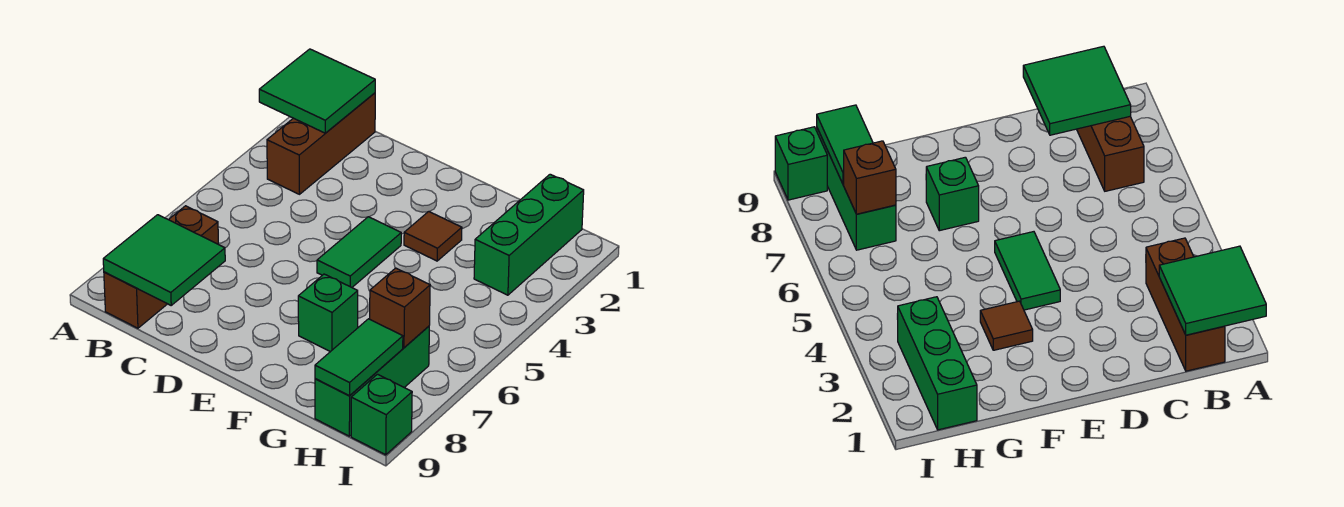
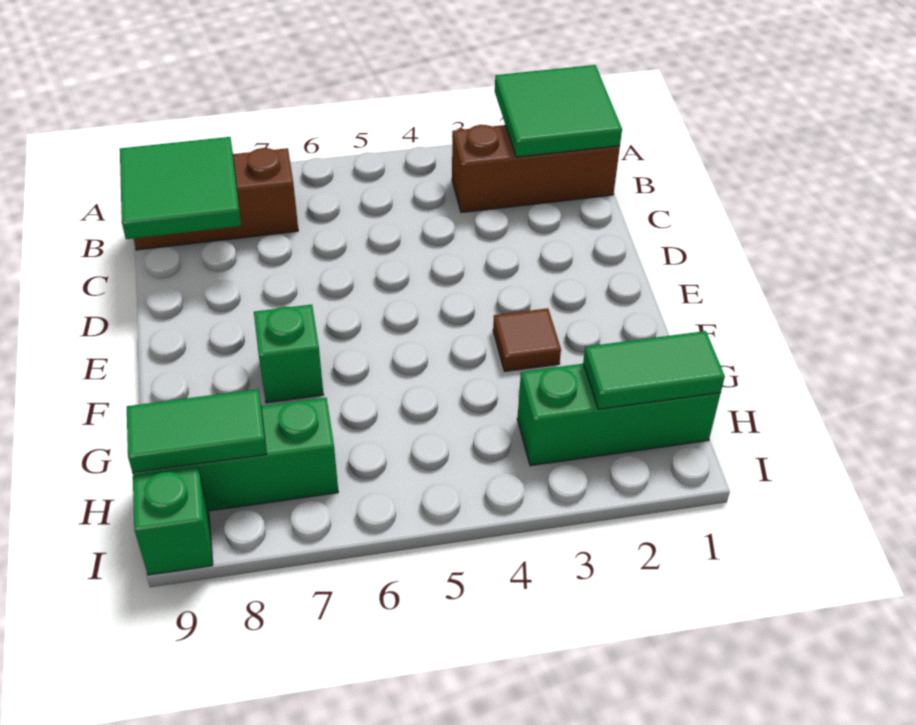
green tile E4:E5 level 1 -> green tile H1:H2 level 2
brown brick H7 level 2 -> none

